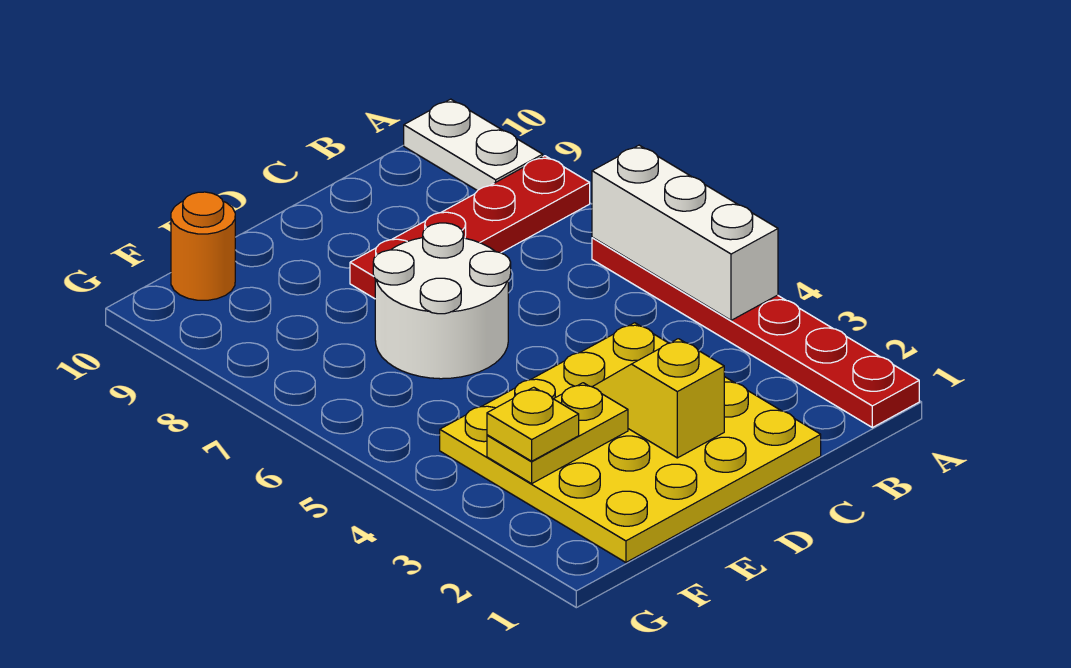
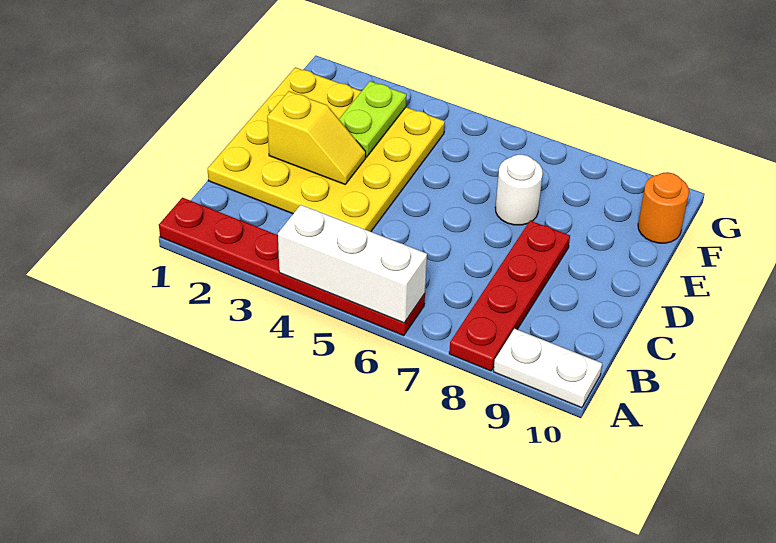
white round brick D6:E7 level 1 -> white round brick E7 level 1
yellow plate E3:F3 level 2 -> lime plate E3:F3 level 2
yellow plate F3 level 3 -> none

